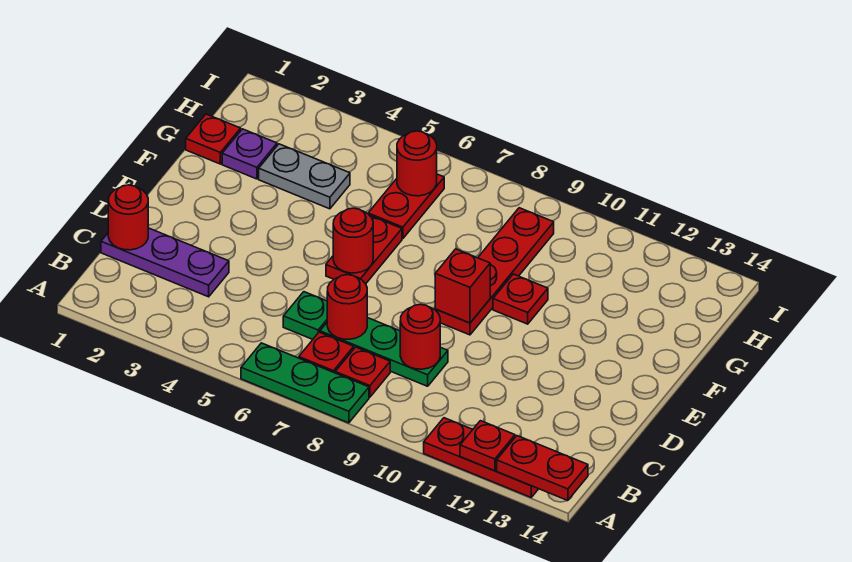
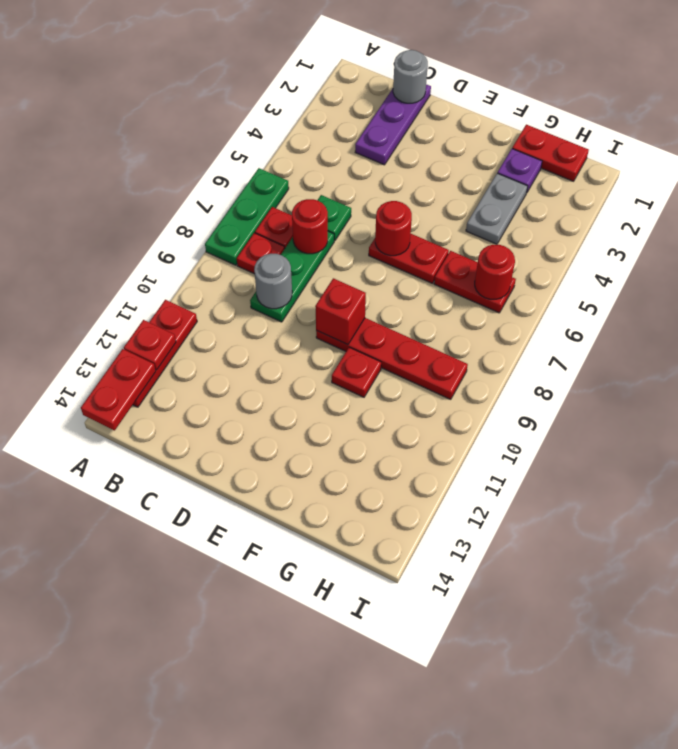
red round brick C1 level 2 -> grey round brick C1 level 2
red round brick C9 level 2 -> grey round brick C9 level 2
red plate G1 level 1 -> red plate G1:H1 level 1

